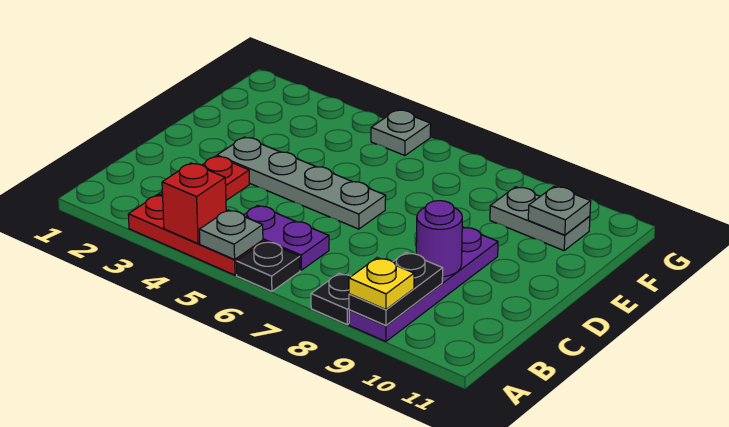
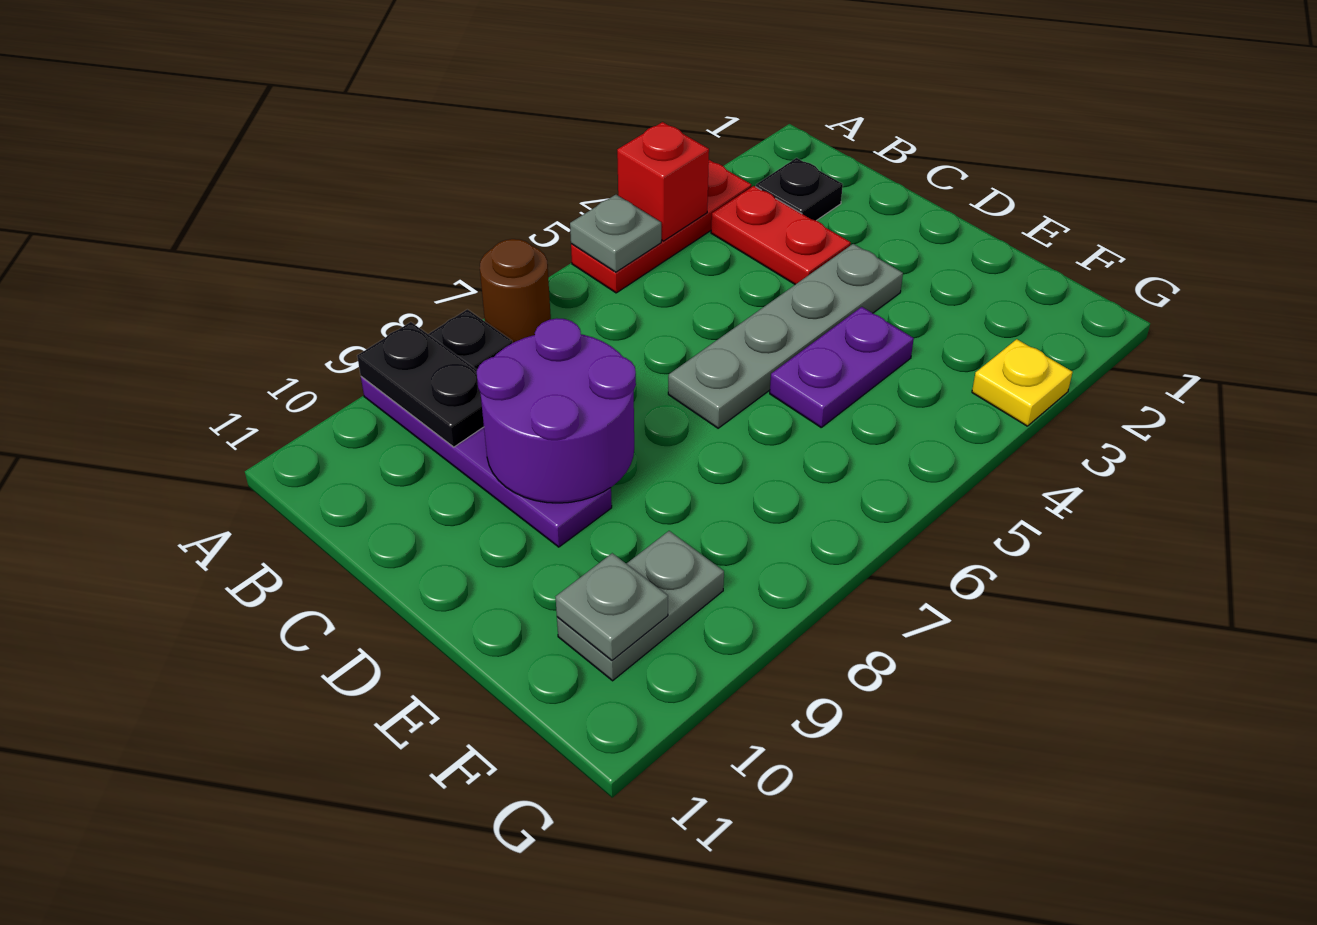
black plate A6 level 1 -> black plate B2 level 1
none -> brown round brick A7 level 1
yellow plate A9 level 3 -> yellow plate G3 level 1
purple plate B5:B6 level 1 -> purple plate E4:E5 level 1
purple round brick C9 level 2 -> purple round brick C8:D9 level 2
grey plate G5 level 1 -> none

